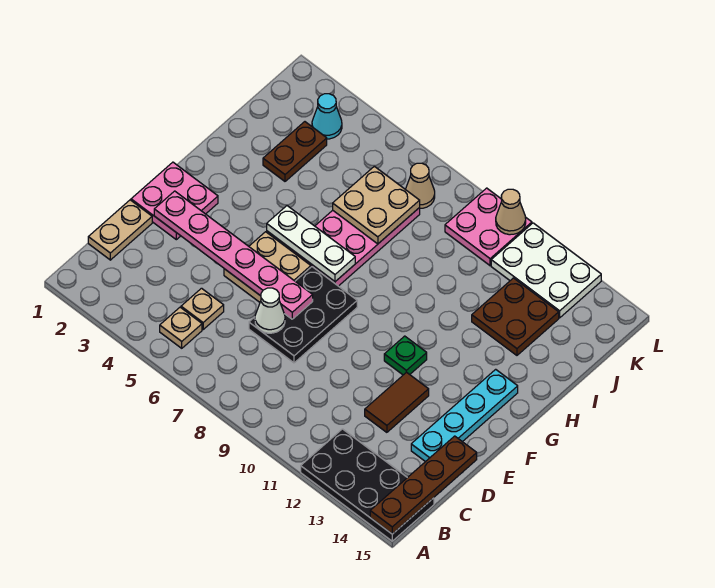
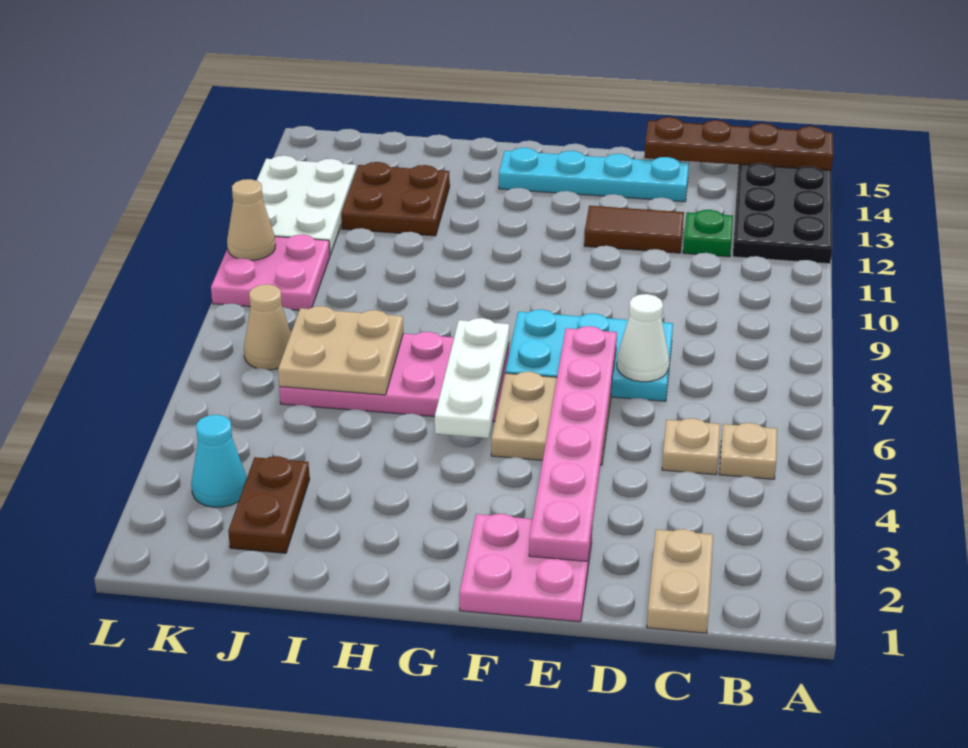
tan plate C1:D1 level 1 -> tan plate C1:C2 level 1
black plate D7:F8 level 1 -> cyan plate D7:F8 level 1
green plate F11 level 1 -> green plate C12 level 1
brown plate I3:J3 level 1 -> brown plate J2:J3 level 1

